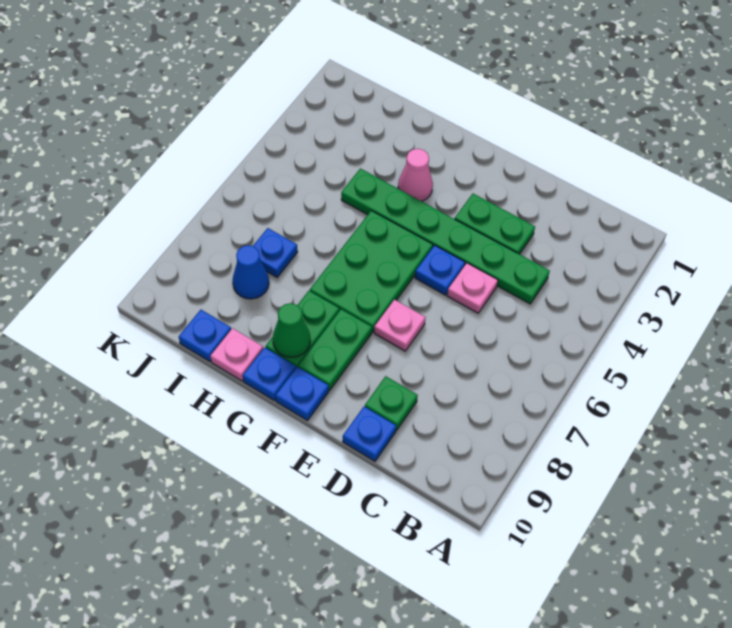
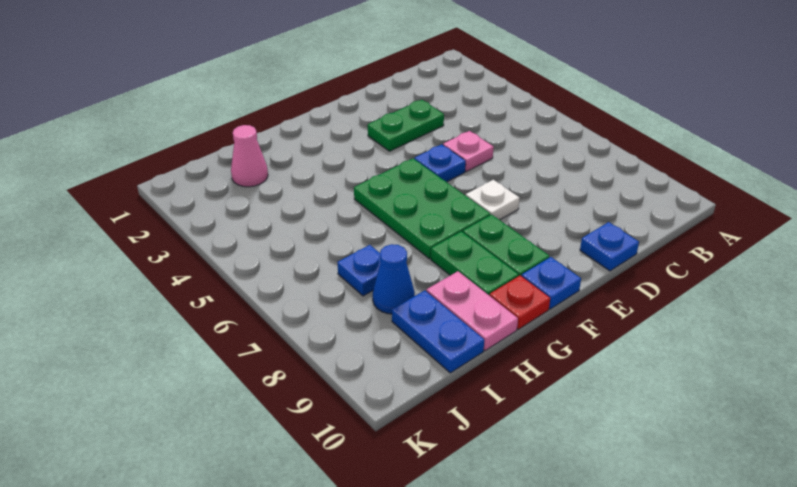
green plate C4:H4 level 1 -> none
green plate D9 level 1 -> none
pink plate E7 level 1 -> white plate E7 level 1
pink cone G3 level 1 -> pink cone I2 level 1
green cone G9 level 2 -> none
blue plate G10 level 1 -> red plate G10 level 1
pink plate H10 level 1 -> pink plate H9:H10 level 1
blue plate I10 level 1 -> blue plate I9:I10 level 1

